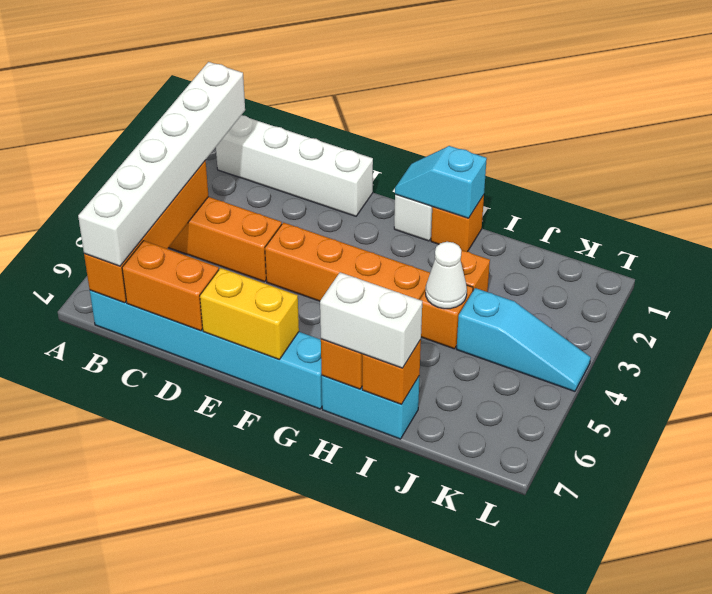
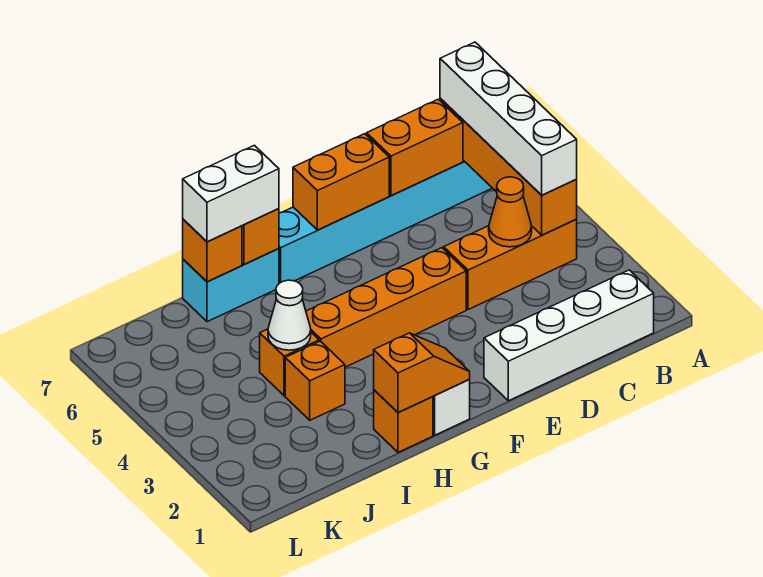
white brick B2:B7 level 3 -> white brick B4:B7 level 3
none -> orange cone C4 level 2
yellow brick E7:F7 level 2 -> orange brick E7:F7 level 2
cyan slope G1:H1 level 2 top H -> orange slope G1:H1 level 2 top H
cyan slope J4:L4 level 1 top J -> none

